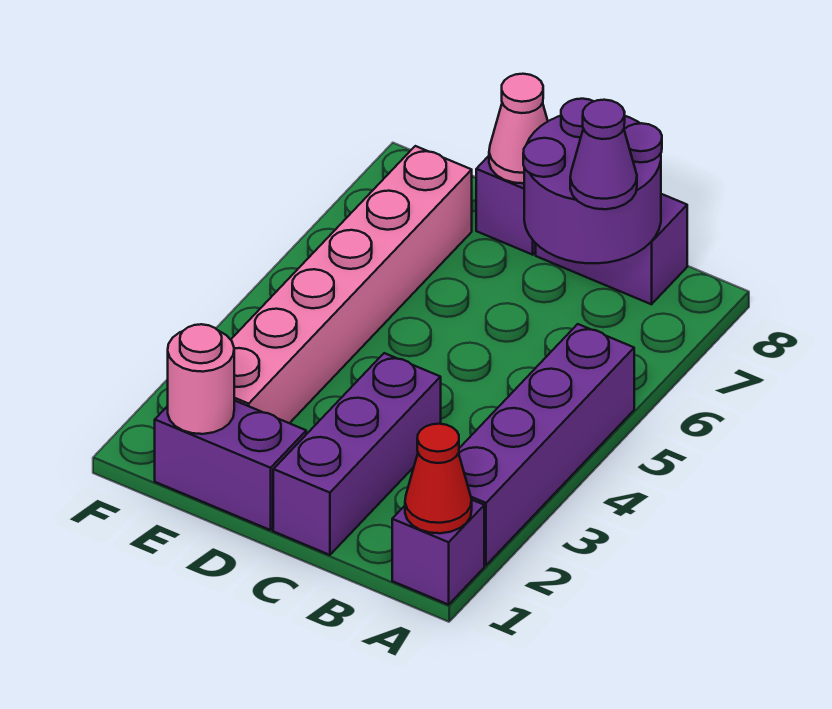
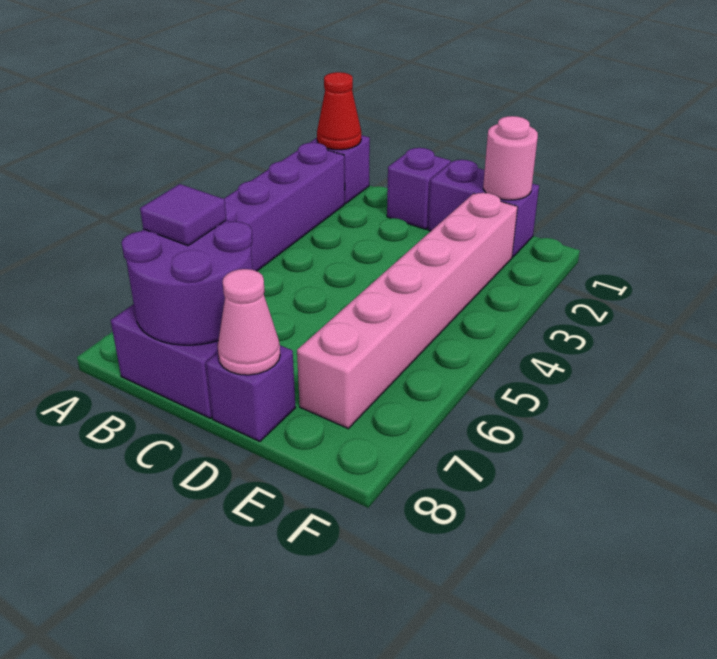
purple cone B7 level 3 -> purple tile B7 level 3
purple brick C1:C3 level 1 -> purple brick C1 level 1

